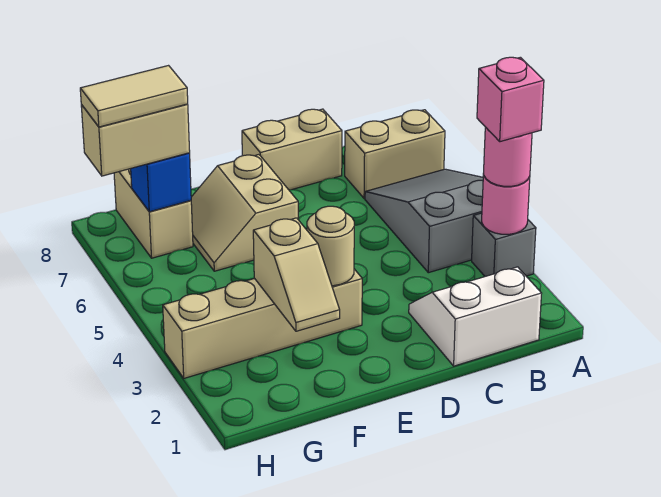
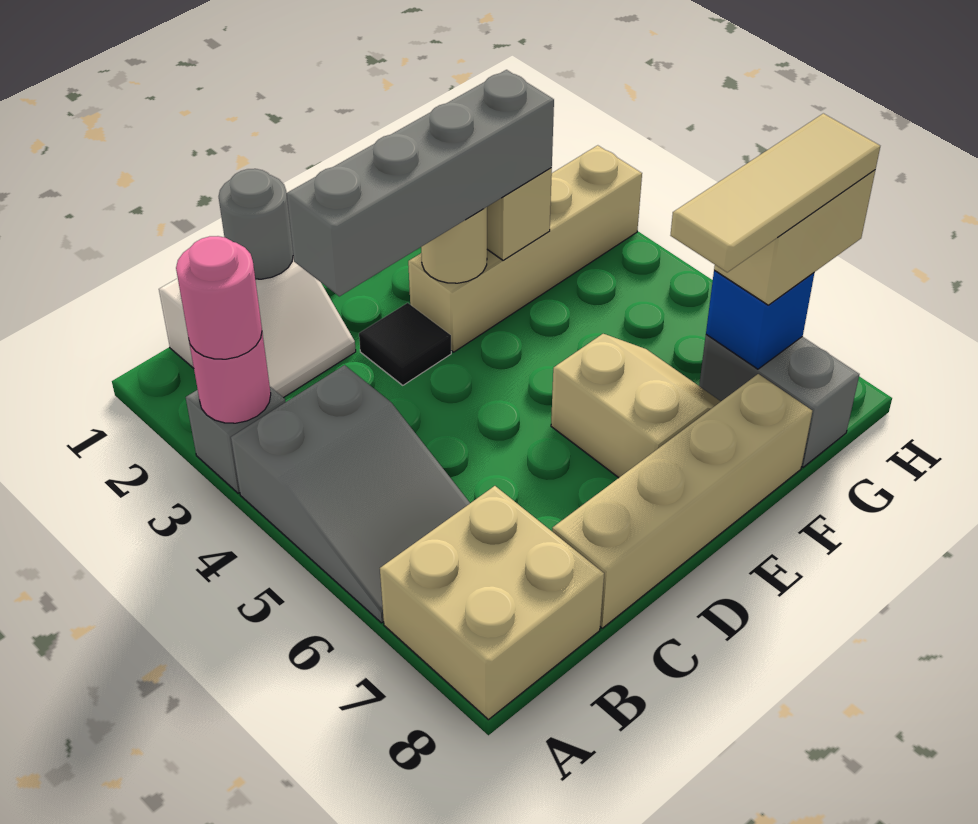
pink brick A3 level 4 -> none
tan brick A7:B7 level 1 -> tan brick A7:B8 level 1
none -> grey round brick C1 level 2
none -> grey brick C3:F3 level 3
tan brick C8:D8 level 1 -> tan brick C8:F8 level 1
none -> black tile D3 level 1
tan brick G7:G8 level 1 -> grey brick G7:G8 level 1
tan tile G7:H7 level 4 -> tan tile F7:H7 level 4

